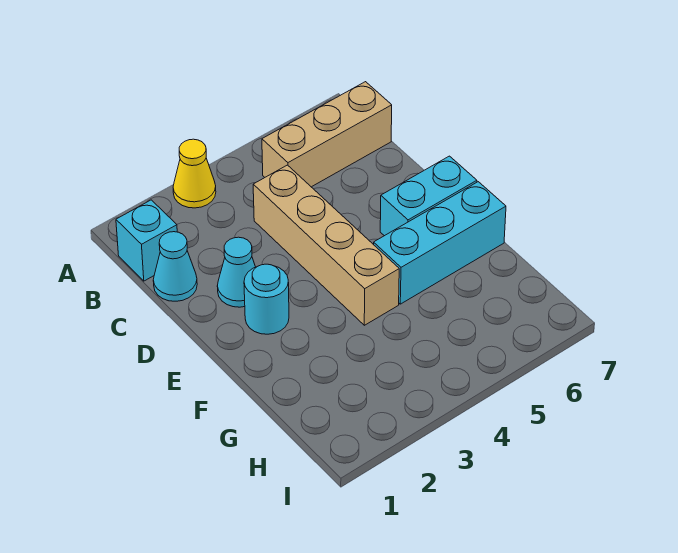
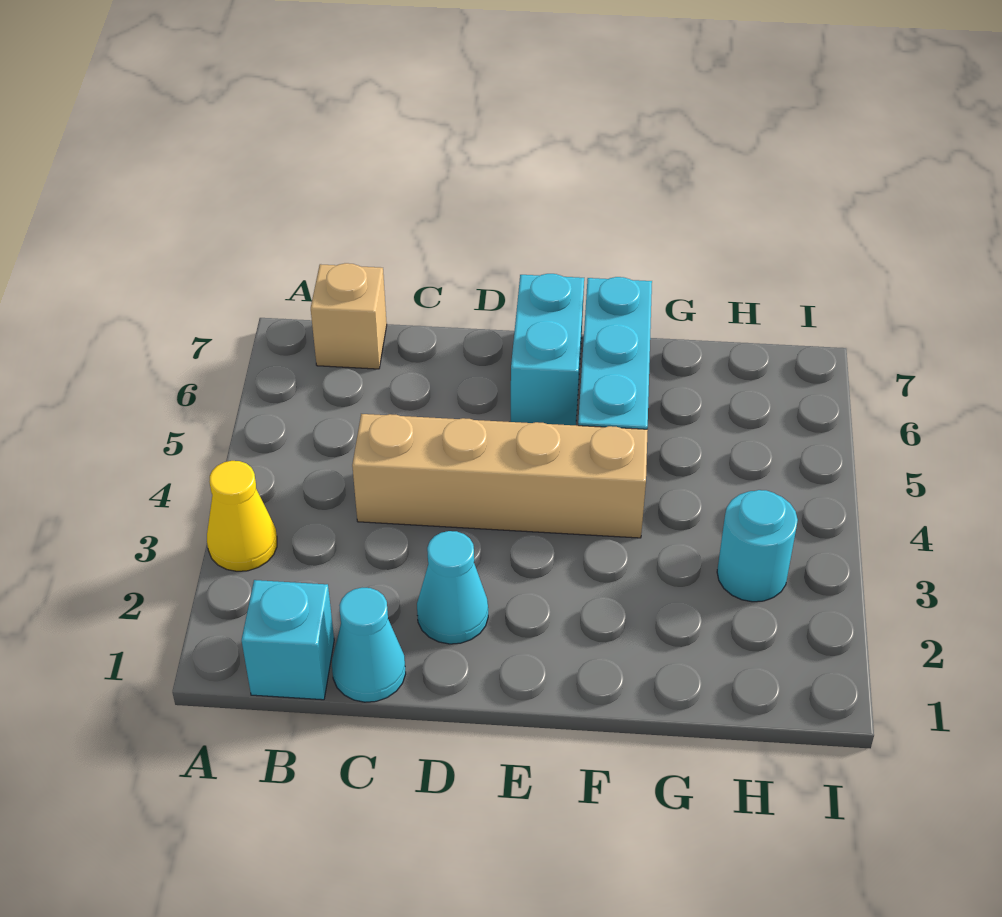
tan brick B5:B7 level 1 -> tan brick B7 level 1
cyan round brick E2 level 1 -> cyan round brick H3 level 1

